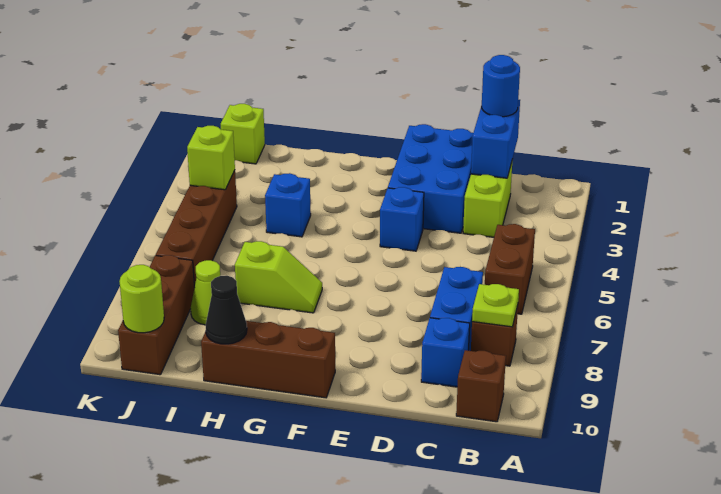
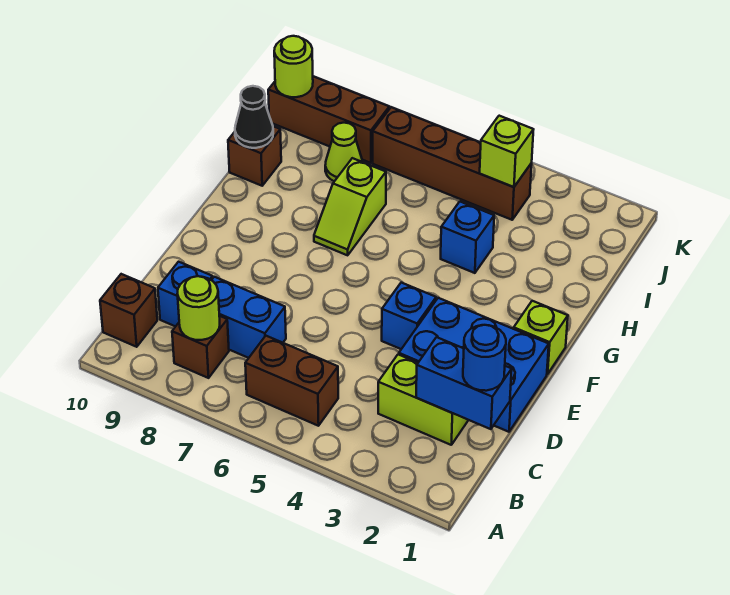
lime plate B8 level 2 -> lime round brick B8 level 2
brown brick F10:H10 level 1 -> brown brick H10 level 1
lime brick J1 level 1 -> lime brick F1 level 1

